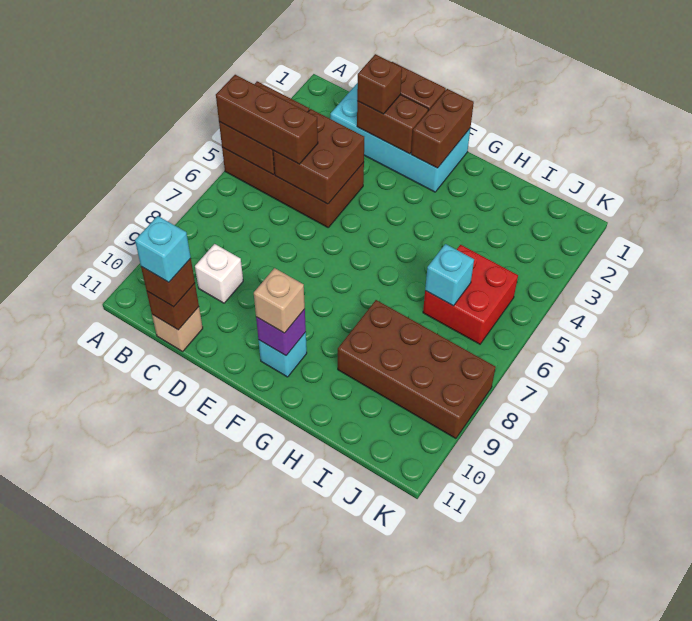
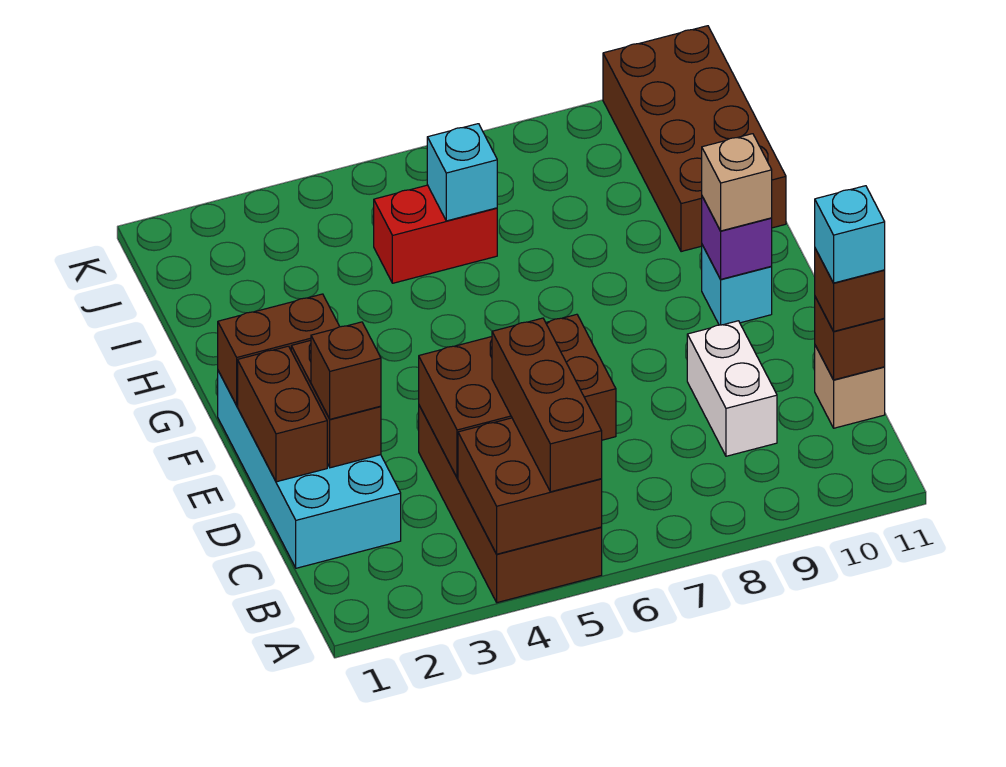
brown brick C4:D5 level 2 -> brown brick C4:D6 level 2
white brick C9 level 1 -> white brick C9:D9 level 1
brown brick H8:K9 level 1 -> brown brick H10:K11 level 1
red brick I5:J6 level 1 -> red brick I5:I6 level 1

